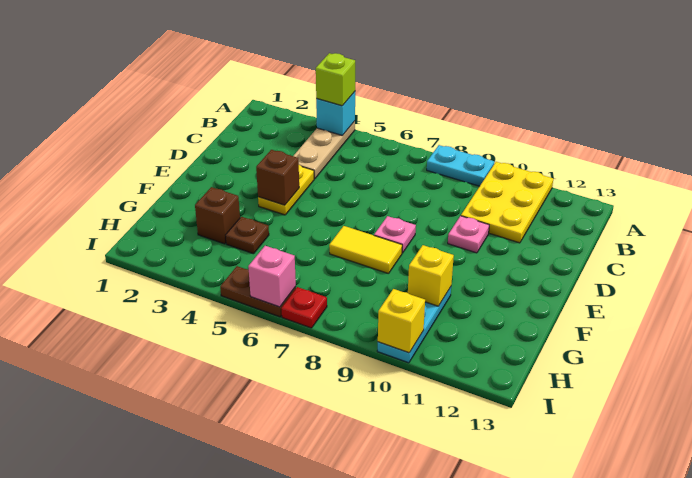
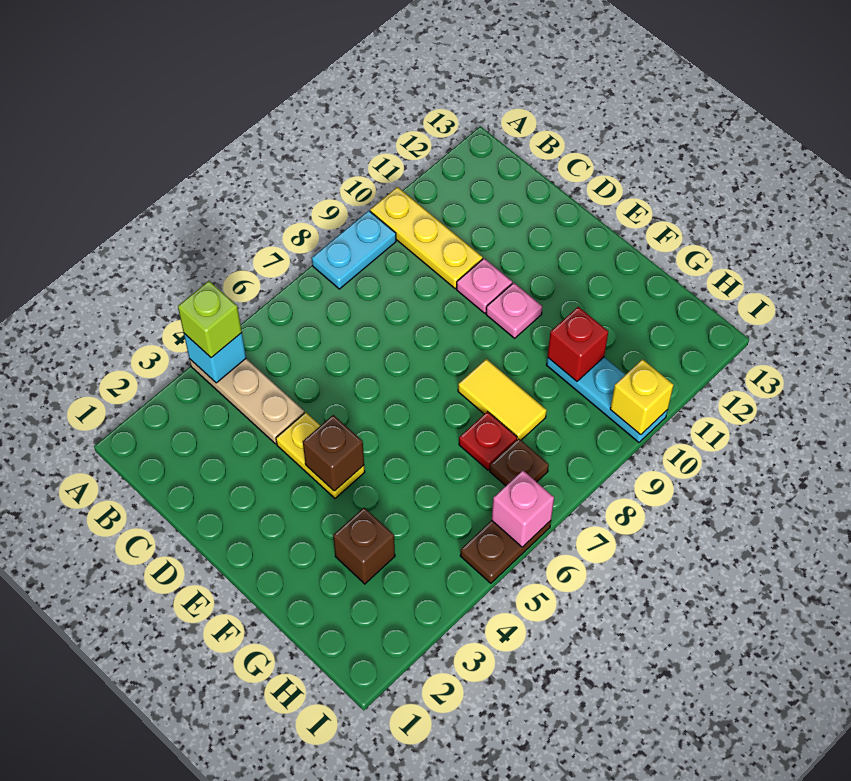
yellow plate A10:C11 level 1 -> yellow plate A10:C10 level 1
pink plate E8 level 1 -> pink plate E10 level 1
yellow tile F7:F8 level 1 -> yellow tile F8:G8 level 1
brown plate G4 level 1 -> brown plate H7 level 1
yellow brick G10 level 2 -> red brick G10 level 2
red plate I7 level 1 -> red plate G7 level 1

